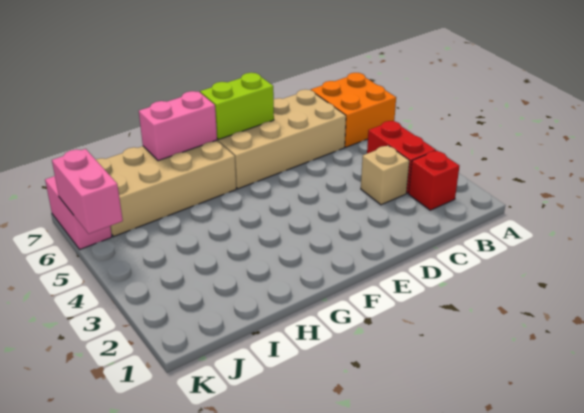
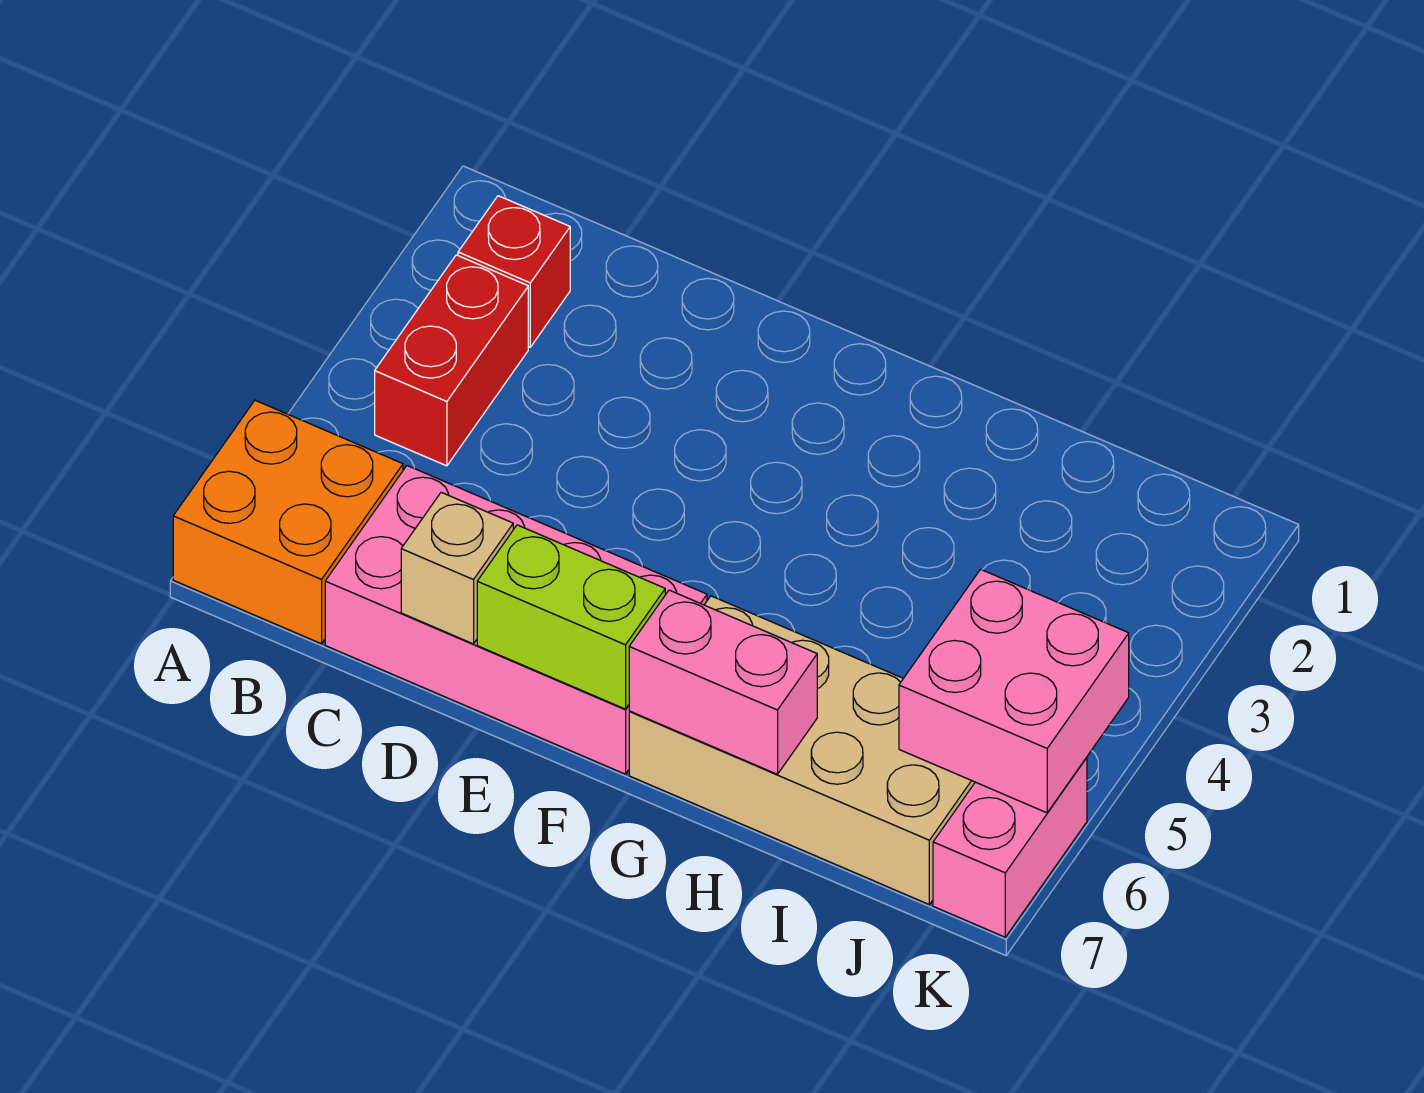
tan brick C3 level 1 -> tan brick D7 level 2
tan brick C6:F7 level 1 -> pink brick C6:F7 level 1
pink brick K5:K6 level 2 -> pink brick J5:K6 level 2

